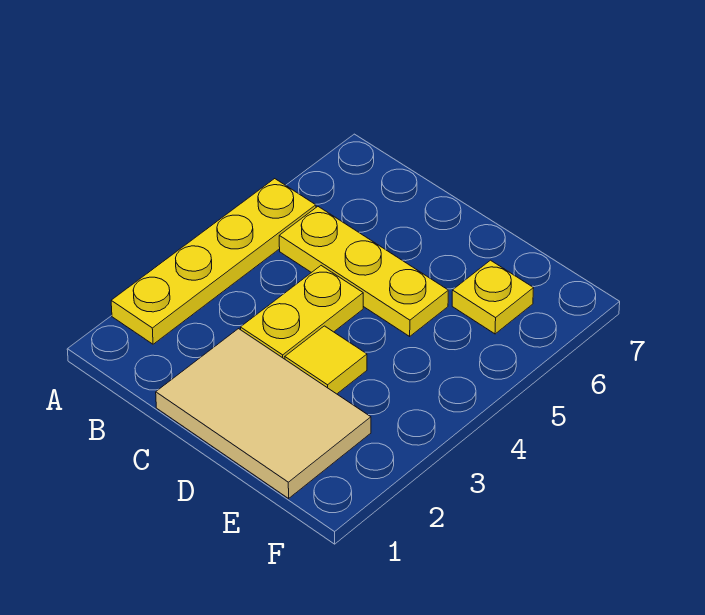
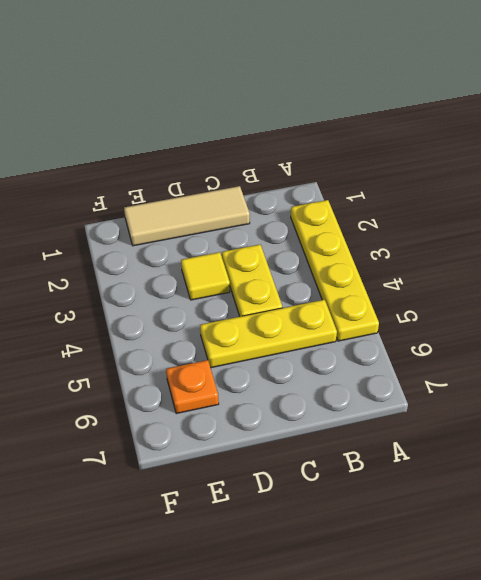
tan tile C1:E2 level 1 -> tan tile C1:E1 level 1
yellow plate E6 level 1 -> orange plate E6 level 1

